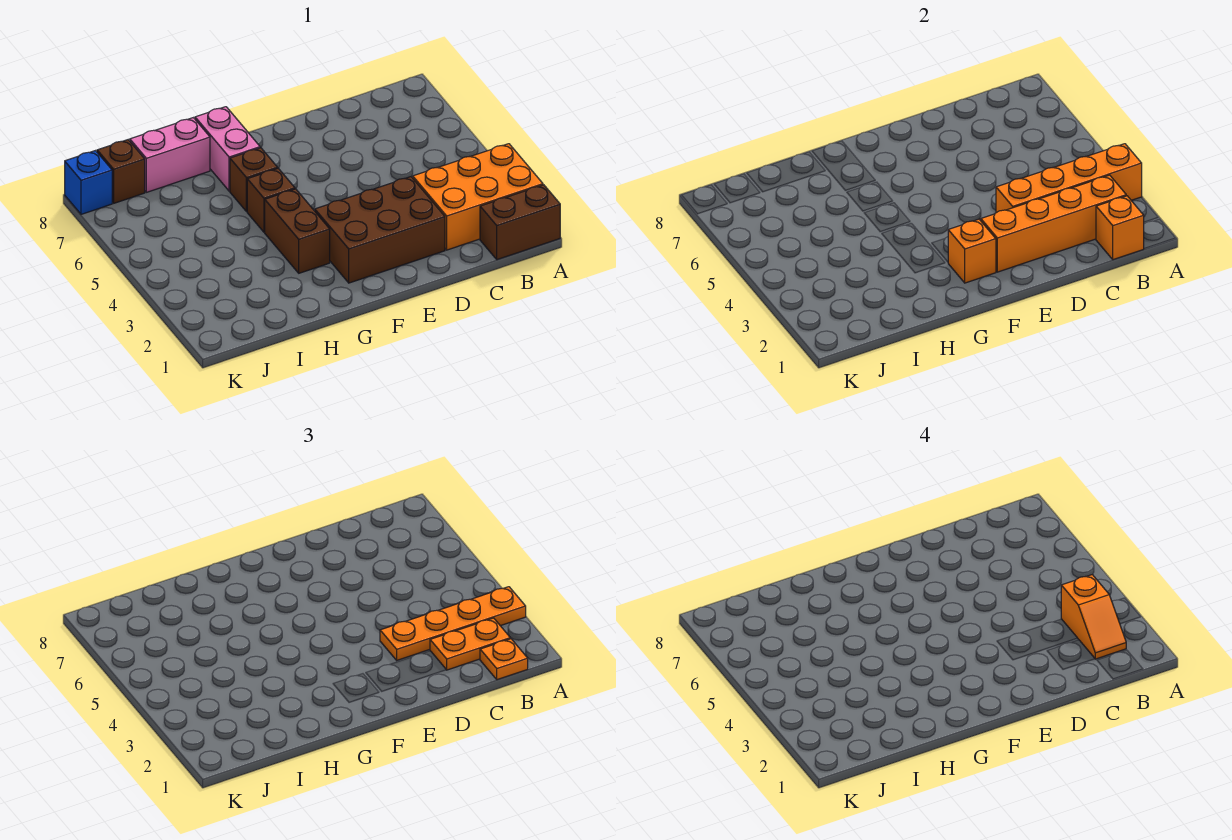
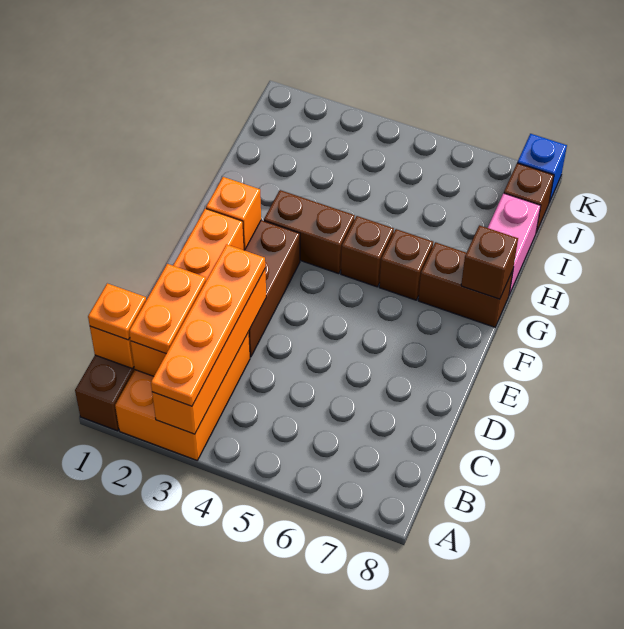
orange slope B2:B3 level 4 top 3 -> none
pink brick G7:G8 level 1 -> brown brick G7:G8 level 1
none -> brown brick G8 level 2

